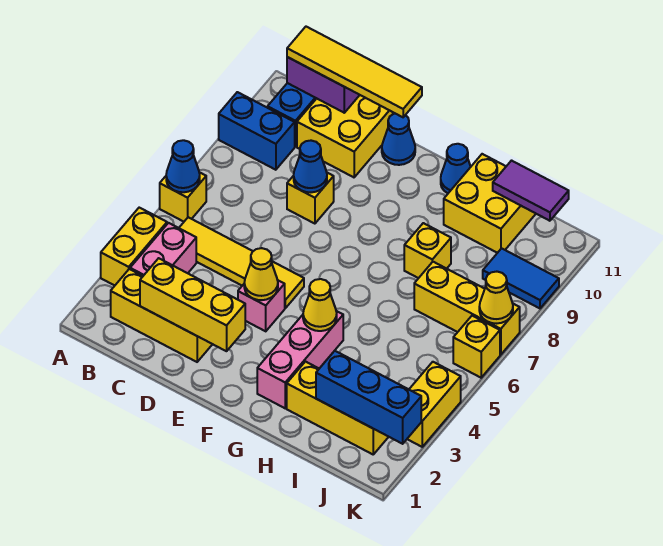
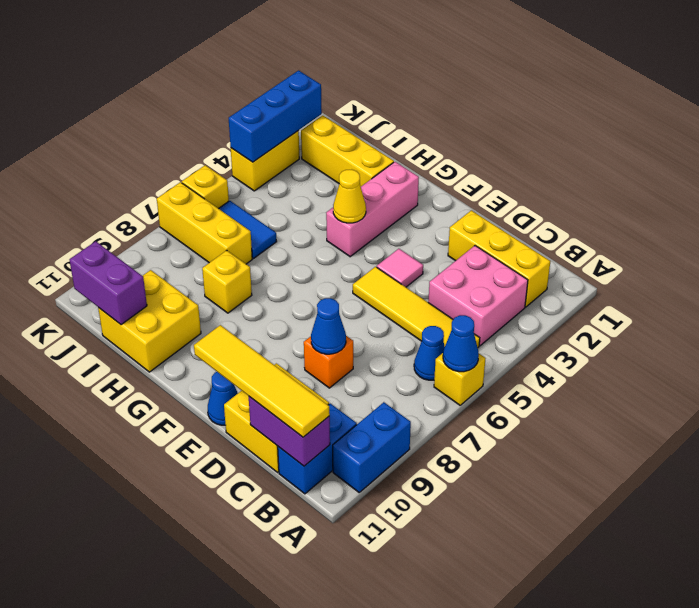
yellow brick A3:A4 level 1 -> none
blue brick A9:B9 level 1 -> blue brick A9:A10 level 1
pink brick B3:B4 level 1 -> pink brick B3:C4 level 1
yellow brick C2:E2 level 2 -> none
yellow brick D8 level 1 -> orange brick D8 level 1
pink brick E4 level 1 -> pink tile E4 level 1
yellow cone E4 level 2 -> none
blue cone G11 level 1 -> blue cone B6 level 1
blue brick I2:K2 level 2 -> blue brick K2:K4 level 2
purple tile I11:J11 level 2 -> purple brick I11:J11 level 2
blue tile J9:K9 level 1 -> blue tile I6:J6 level 1
yellow cone K7 level 2 -> none

